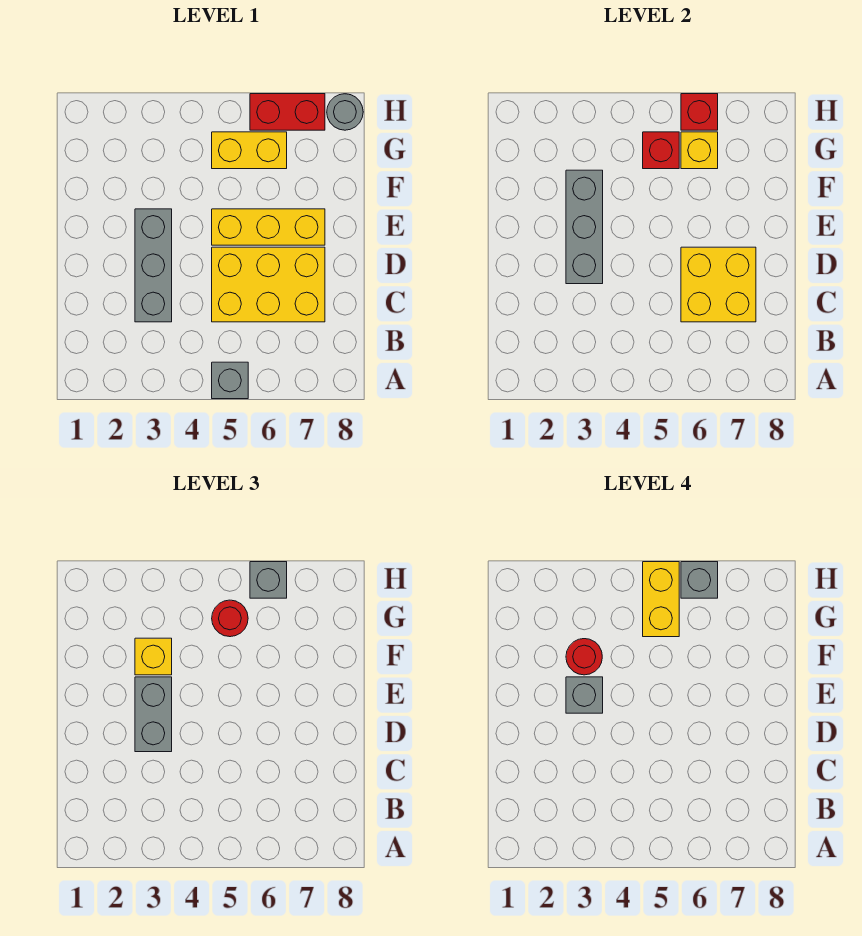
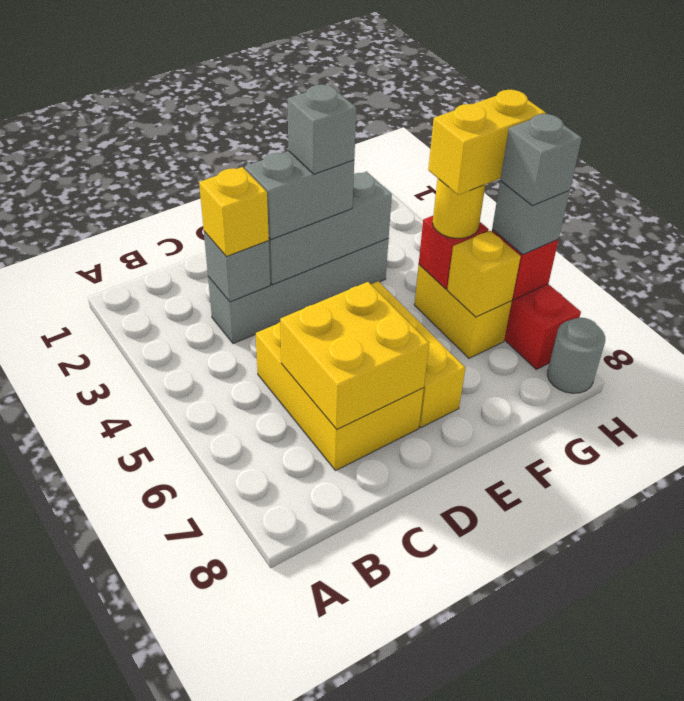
grey brick A5 level 1 -> grey brick C3 level 2
grey brick C3:E3 level 1 -> grey brick C3:F3 level 1
yellow brick F3 level 3 -> yellow brick C3 level 3
red round brick F3 level 4 -> none
red round brick G5 level 3 -> yellow round brick G5 level 3

